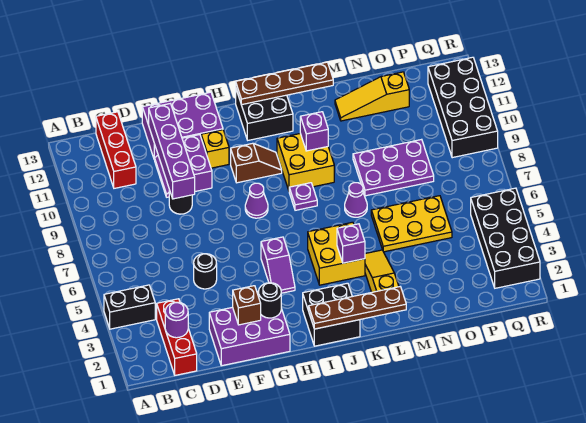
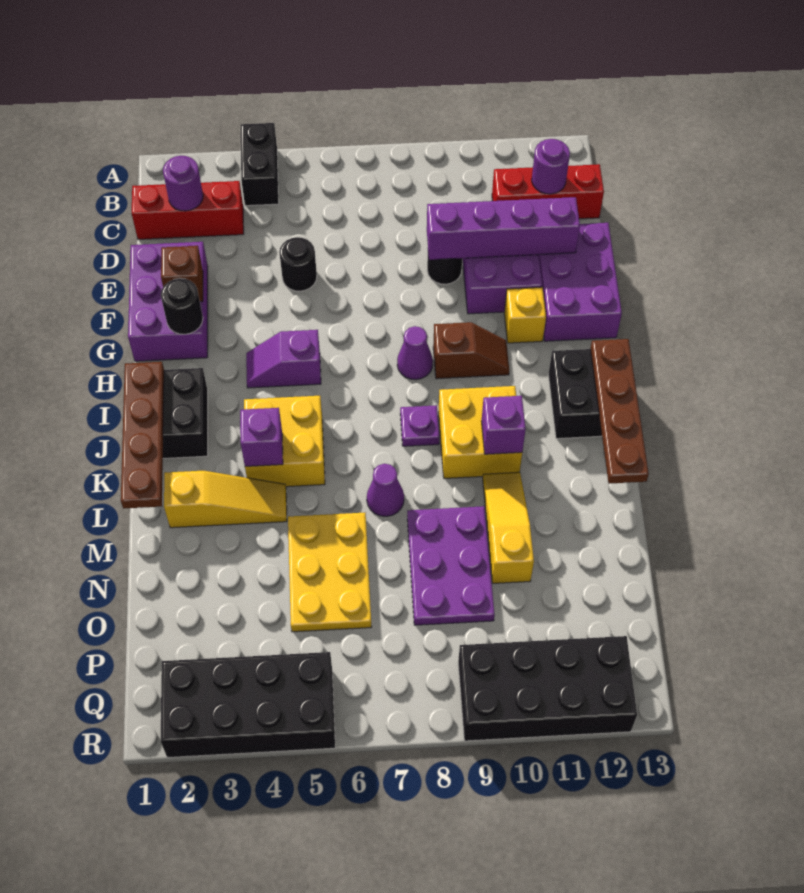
none -> purple round brick C12 level 2
brown slope H10:I10 level 1 top H -> brown slope H9:H10 level 1 top 9
yellow slope M12:O12 level 1 top O -> yellow slope L10:N10 level 1 top N

